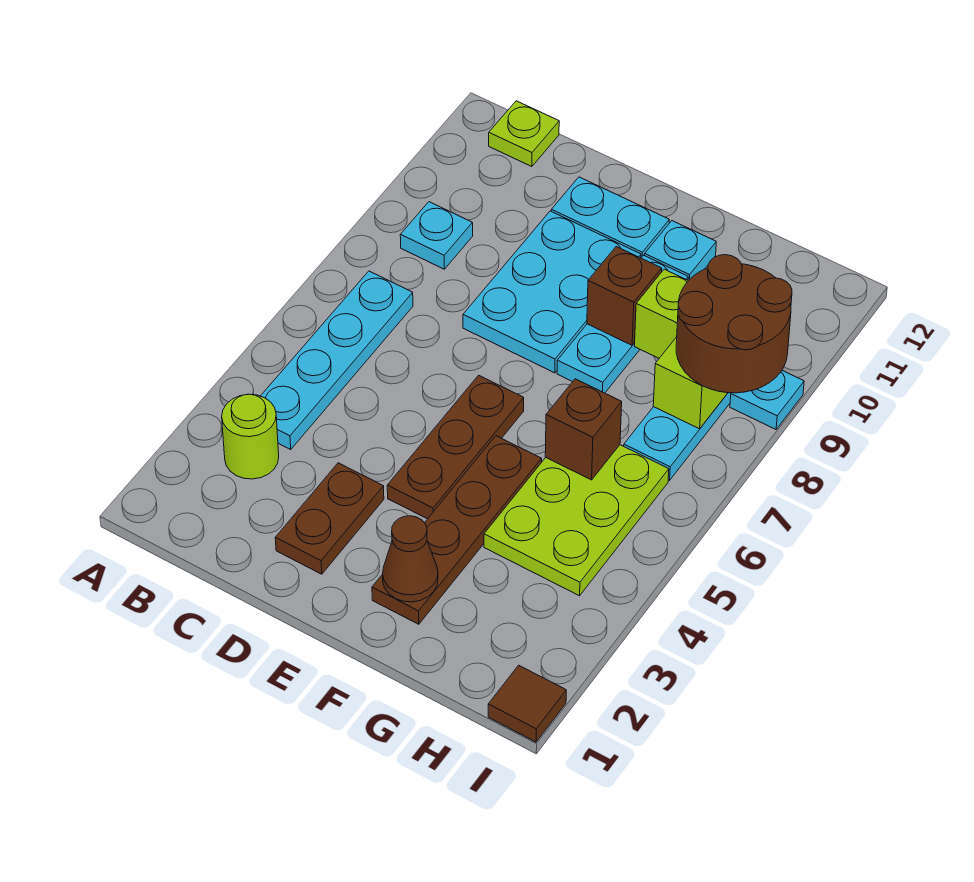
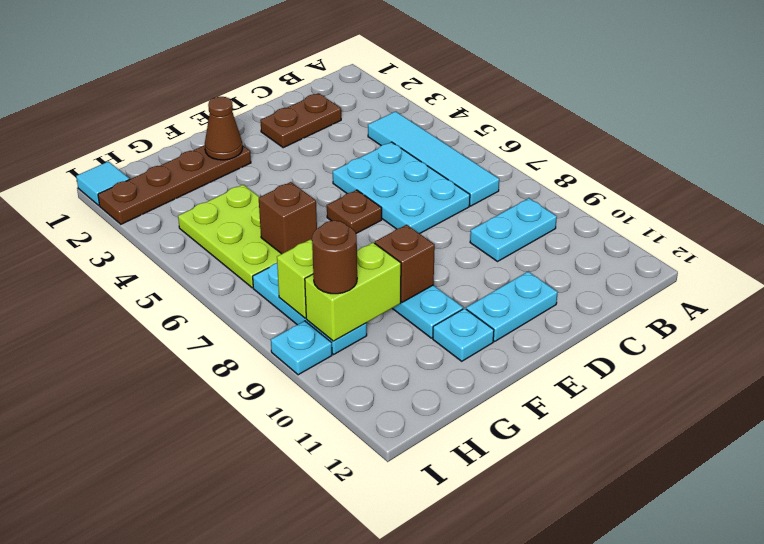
lime round brick B3 level 1 -> none
cyan plate B4:B7 level 1 -> cyan tile B4:B7 level 1
cyan plate B9 level 1 -> cyan plate B9:C9 level 1
lime plate B12 level 1 -> none
brown plate D2:D3 level 1 -> brown plate C2:D2 level 1
cyan plate D8:E10 level 1 -> cyan plate C5:D7 level 1
brown plate E4:E6 level 1 -> brown plate E6 level 1
brown plate F2:F5 level 1 -> brown plate F2:I2 level 1
brown round brick H8:I9 level 3 -> brown round brick H9 level 3
brown tile I1 level 1 -> cyan tile I1 level 1

